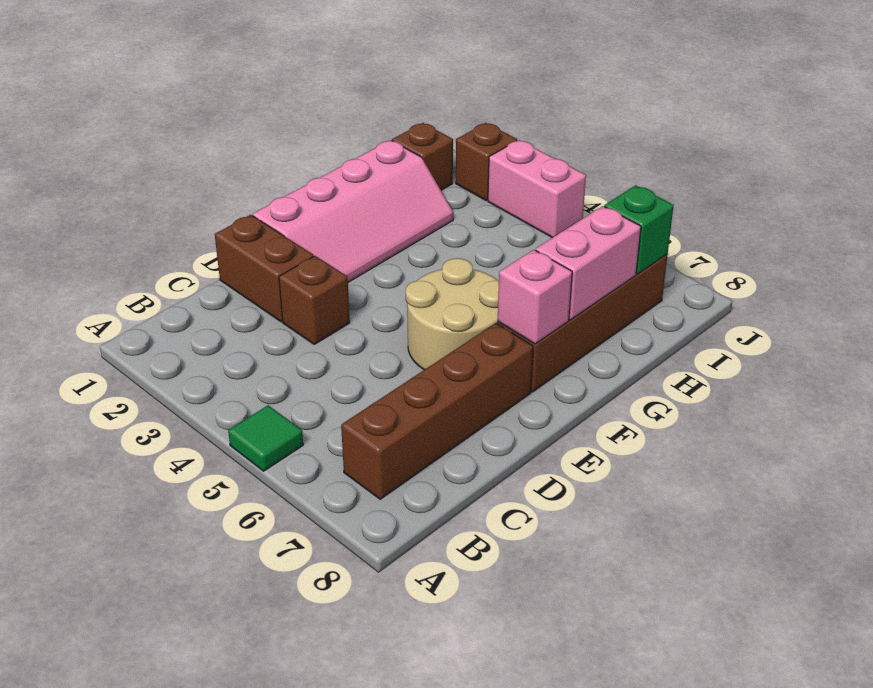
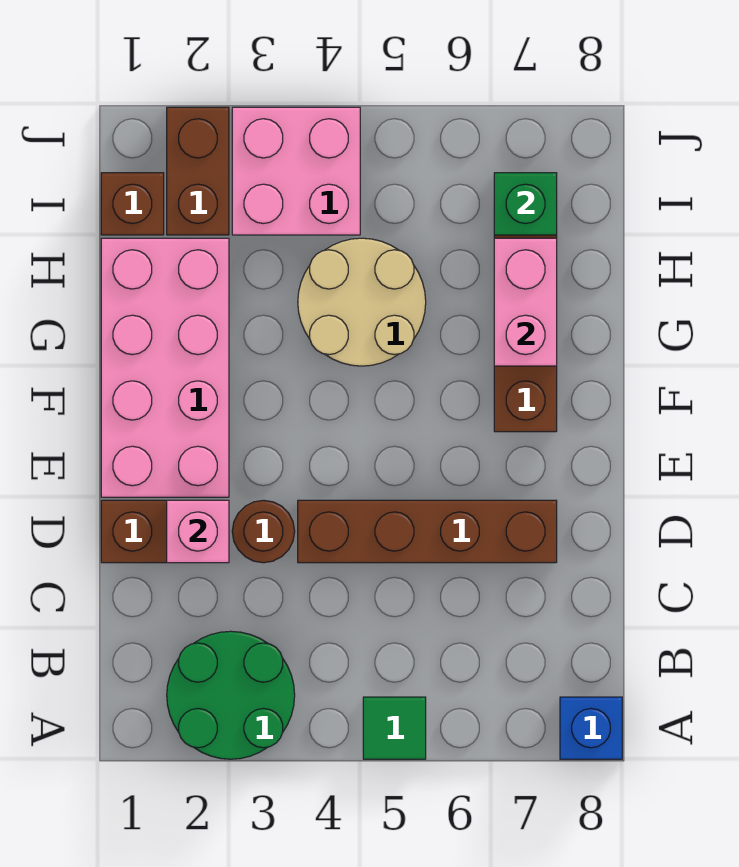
none -> green round brick A2:B3 level 1
none -> blue brick A8 level 1
brown brick B7:E7 level 1 -> brown brick D4:D7 level 1
brown brick D3 level 1 -> brown round brick D3 level 1
pink slope E1:H2 level 1 top 1 -> pink brick E1:H2 level 1
tan round brick E5:F6 level 1 -> tan round brick G4:H5 level 1
pink brick F7 level 2 -> pink brick D2 level 2
brown brick J2 level 1 -> brown brick I2:J2 level 1
pink brick J3:J4 level 1 -> pink brick I3:J4 level 1

